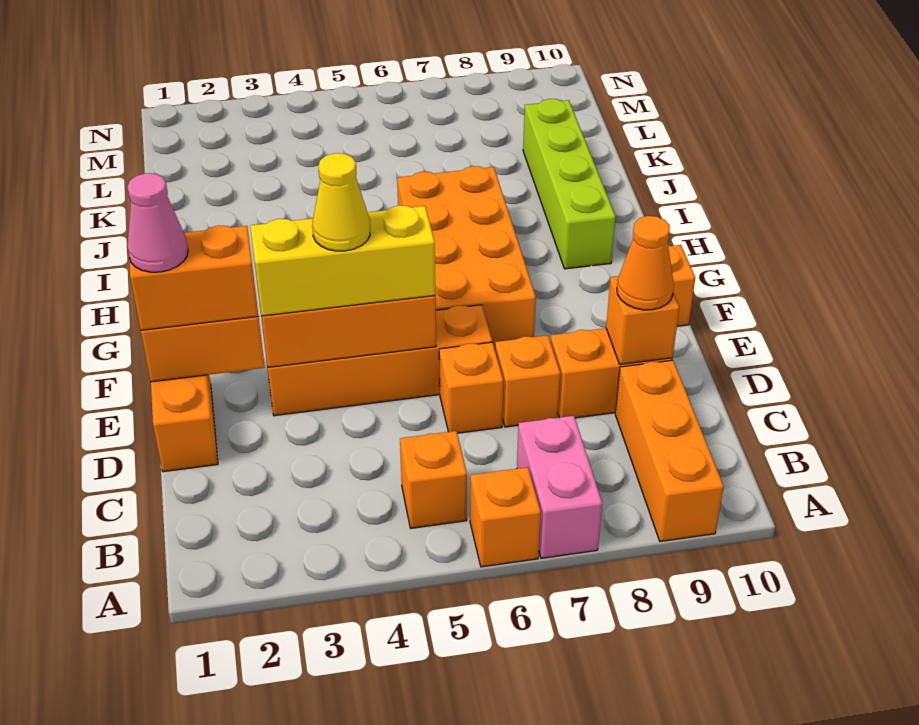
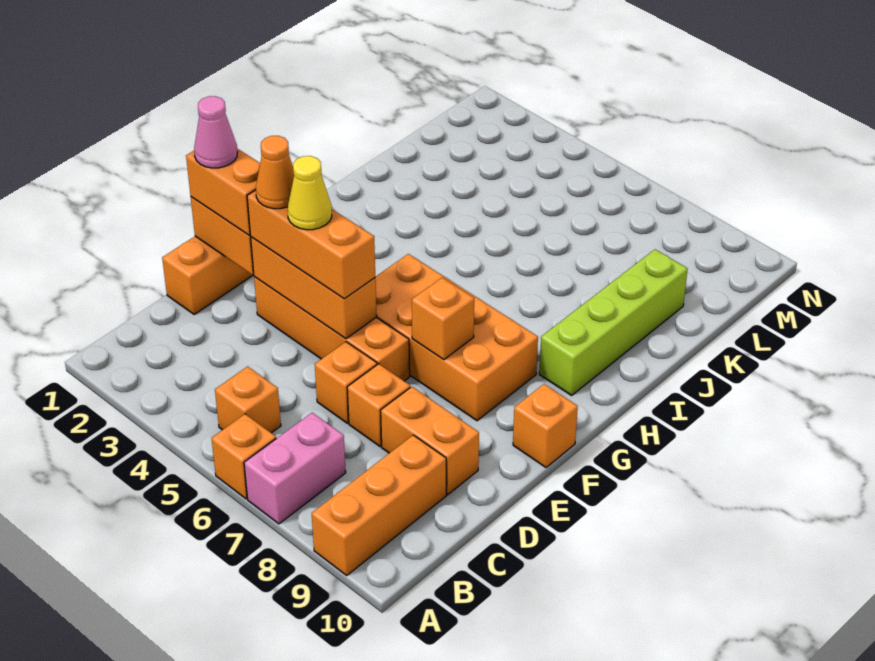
orange brick D9 level 2 -> orange brick F7 level 2
orange cone D9 level 3 -> orange cone E3 level 4
yellow brick E3:E5 level 3 -> orange brick E3:E5 level 3
orange brick F6:I7 level 1 -> orange brick F5:G8 level 1

